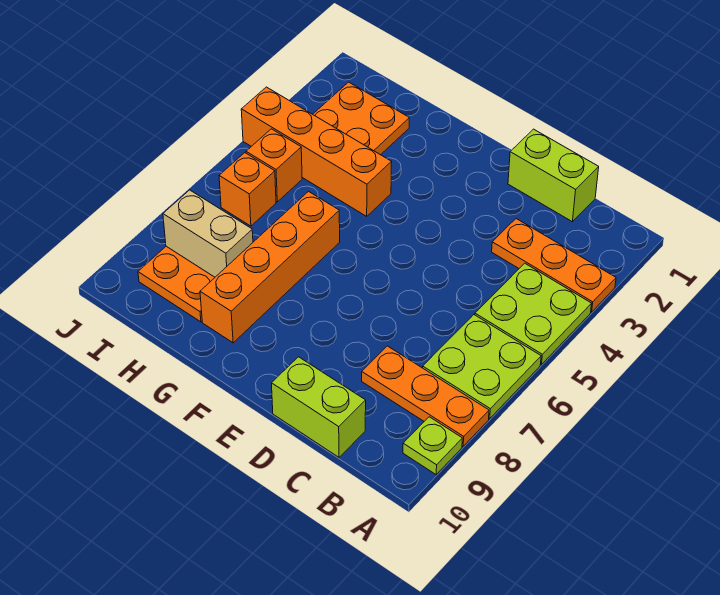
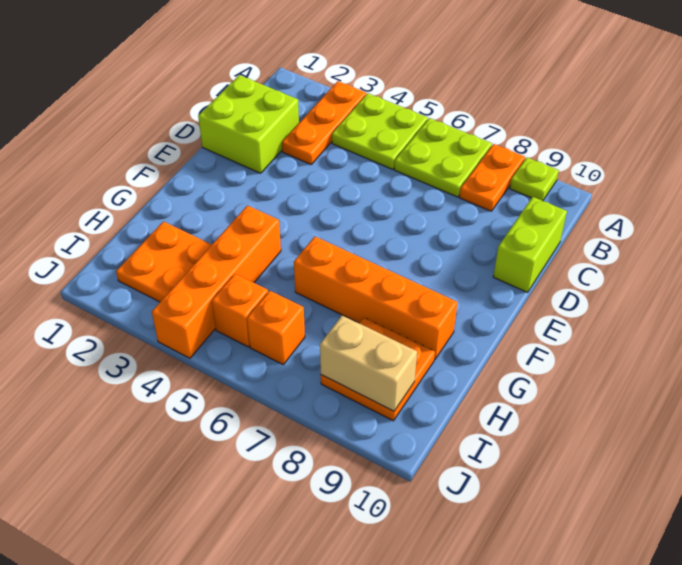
orange plate A8:C8 level 1 -> orange plate A8:B8 level 1
lime brick C1:D1 level 1 -> lime brick C1:D2 level 1
tan brick H8:I8 level 2 -> tan brick I8:I9 level 2

